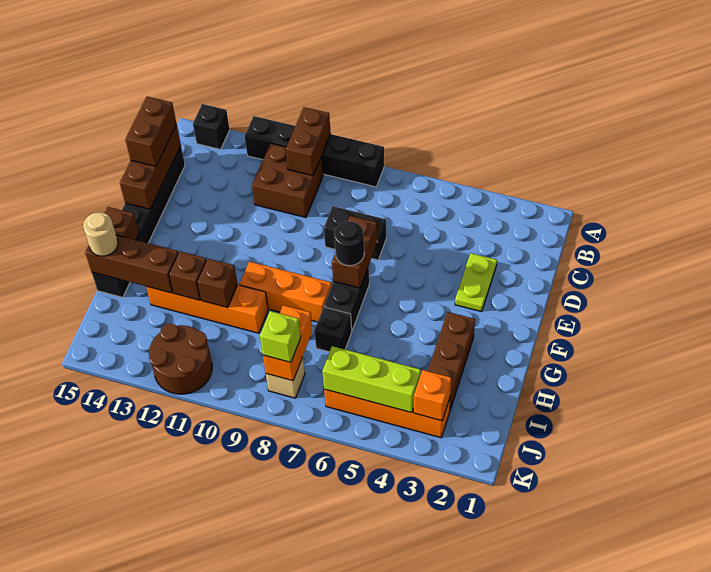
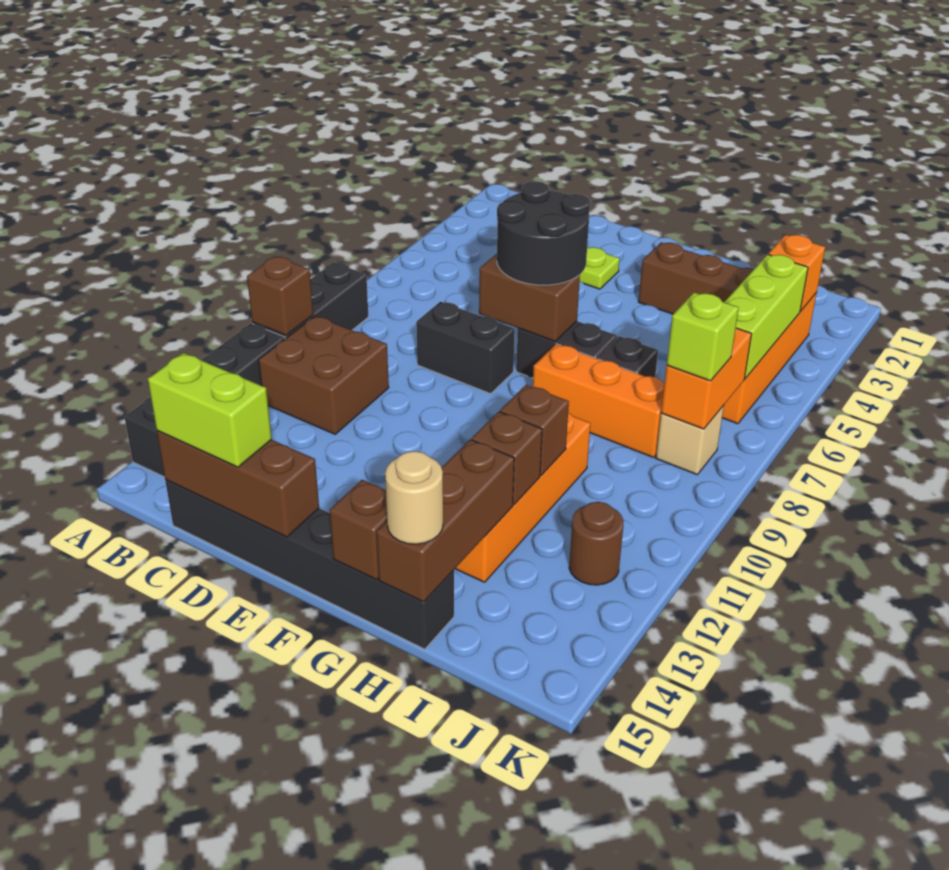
brown brick A10:B10 level 2 -> brown brick A10 level 2
brown brick C15:D15 level 3 -> lime brick C15:D15 level 3
black brick D7:D8 level 1 -> black brick D8:E8 level 1
black round brick F7 level 3 -> black round brick E6:F7 level 3
orange brick G8:G10 level 1 -> orange brick G8:I8 level 1
orange brick I8:J8 level 2 -> orange brick J7:J8 level 2
brown round brick J11:K12 level 1 -> brown round brick J12 level 1

